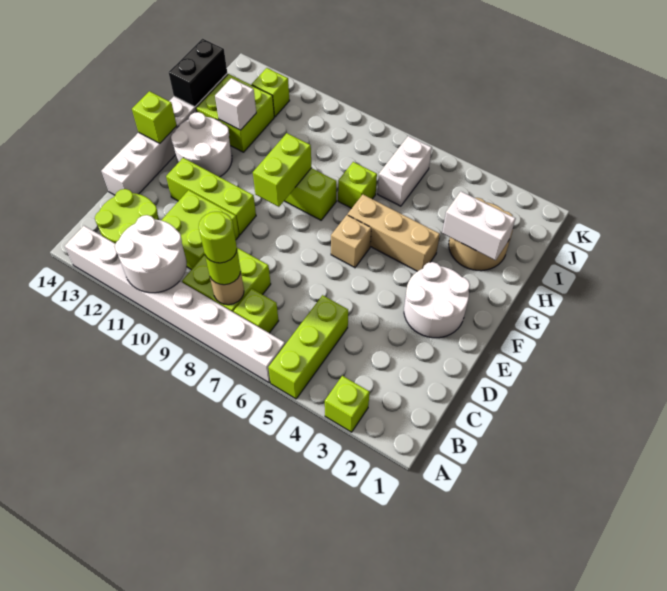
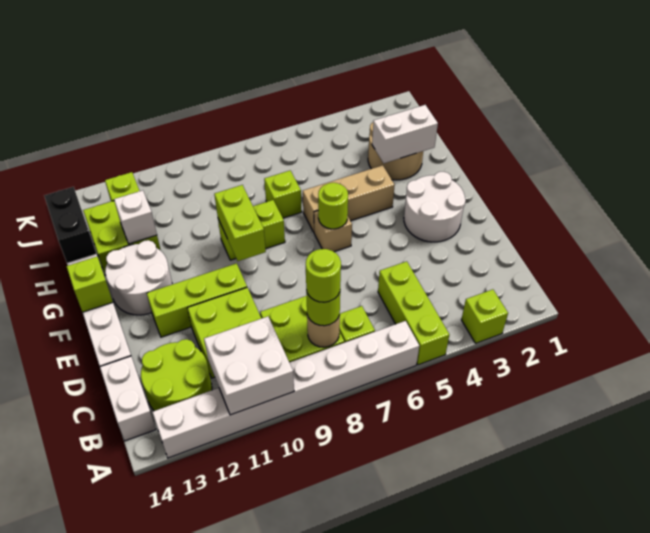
white round brick A10:B11 level 2 -> white brick A10:B11 level 2
none -> lime round brick F6 level 2
white brick I6:J6 level 1 -> white brick B14:C14 level 1

